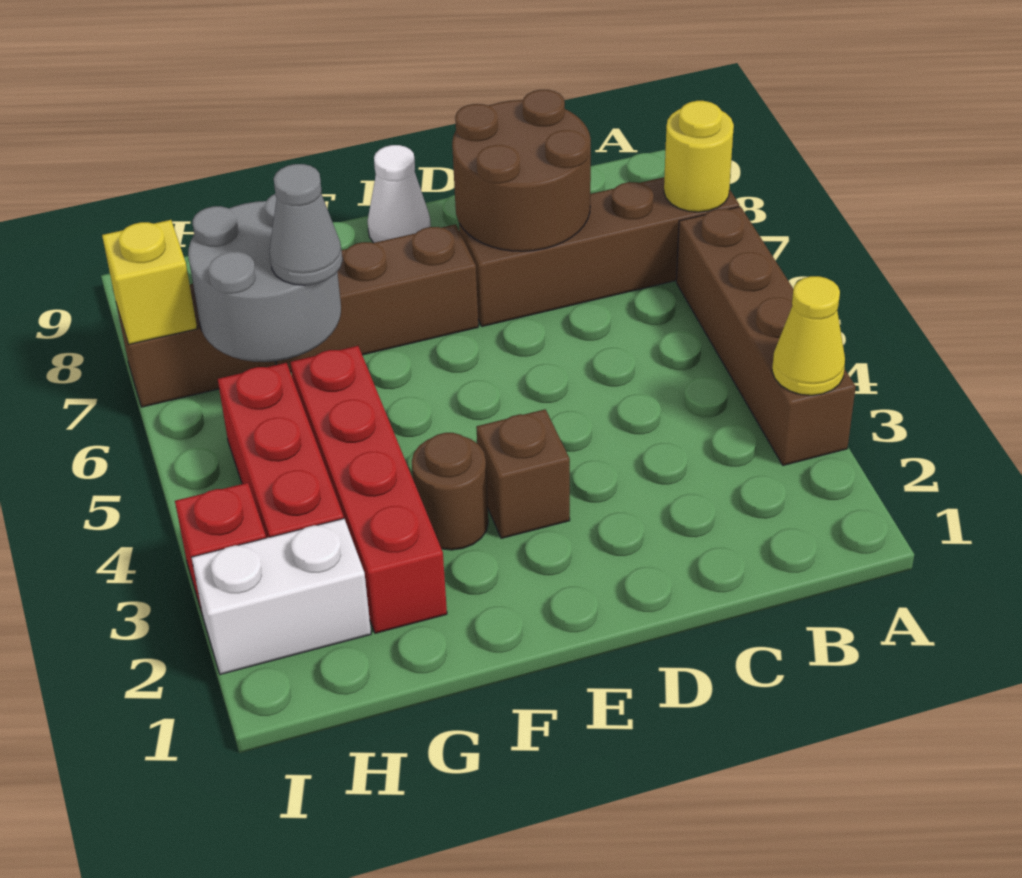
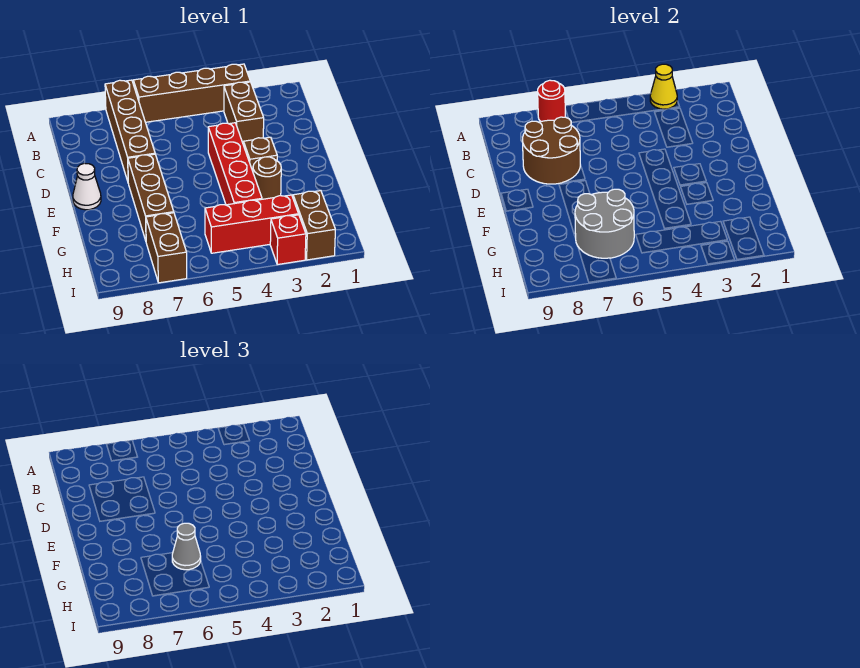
yellow round brick A7 level 2 -> red round brick A7 level 2
none -> brown brick B3:C3 level 1
red brick G2:G5 level 1 -> red brick D4:G4 level 1
white brick H2:I2 level 1 -> brown brick H2:I2 level 1
yellow brick I7 level 2 -> none

